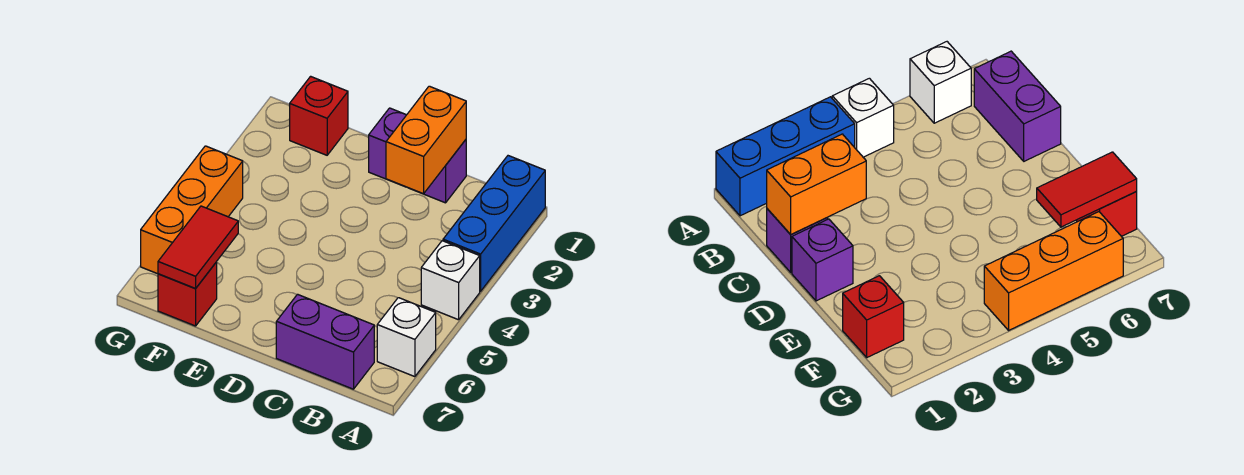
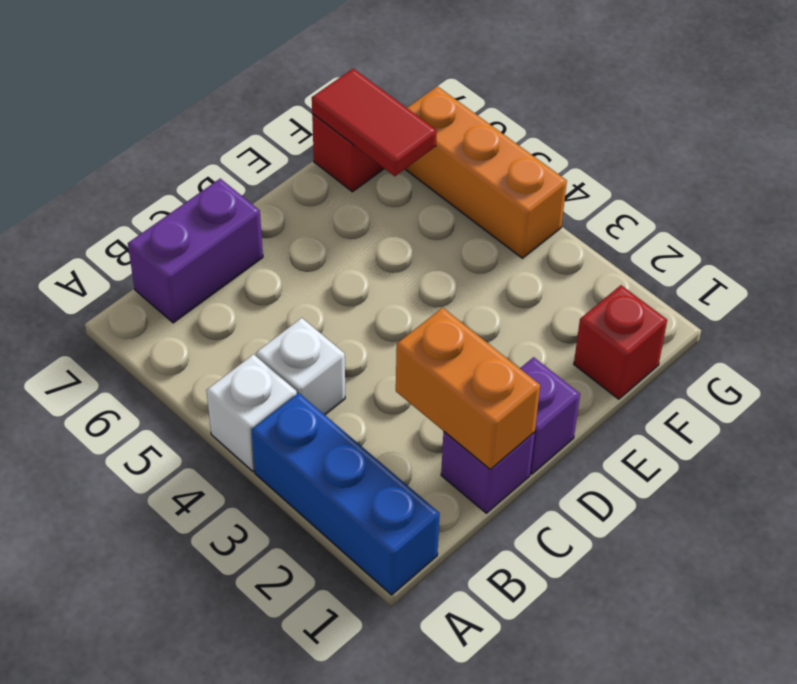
white brick A6 level 1 -> white brick B4 level 1

